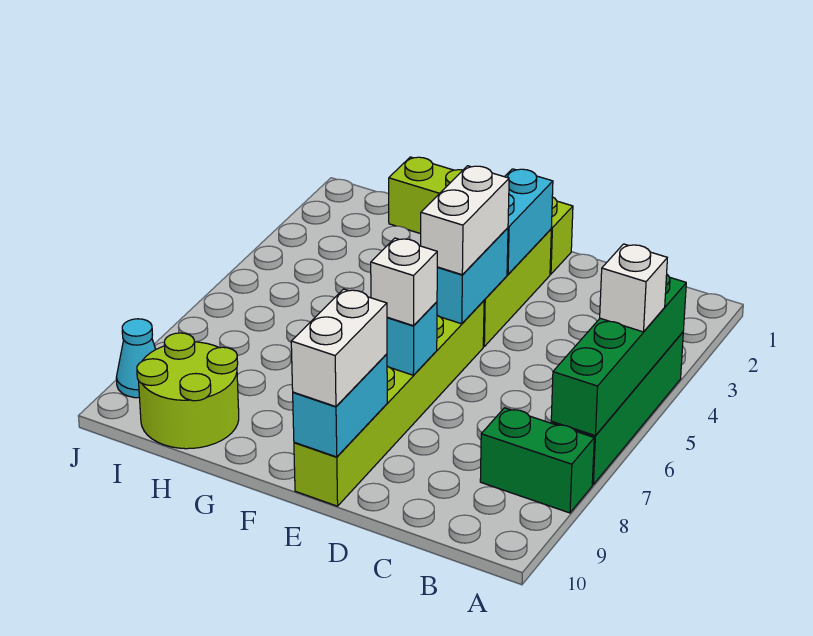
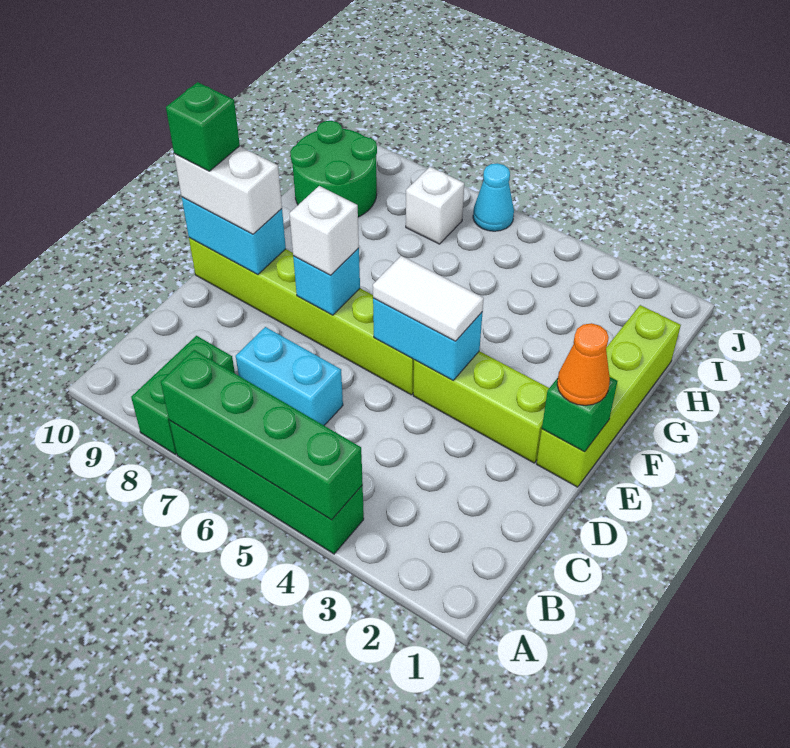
white brick A5 level 3 -> white brick I7 level 1
none -> green brick E1 level 2
none -> orange cone E1 level 3
cyan brick E2:E3 level 2 -> cyan brick C6:C7 level 1
white brick E4:E5 level 3 -> white tile E4:E5 level 3
none -> green brick E10 level 4
lime round brick H9:I10 level 1 -> green round brick H9:I10 level 1
cyan cone J9 level 1 -> cyan cone J6 level 1

